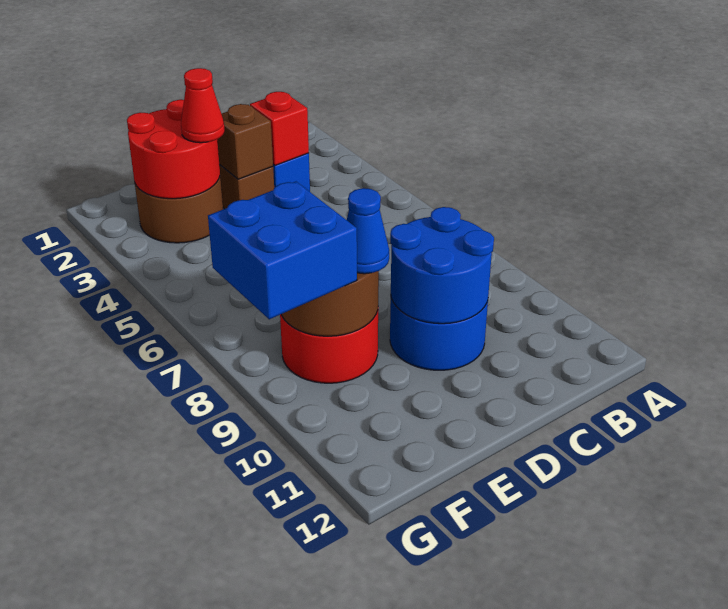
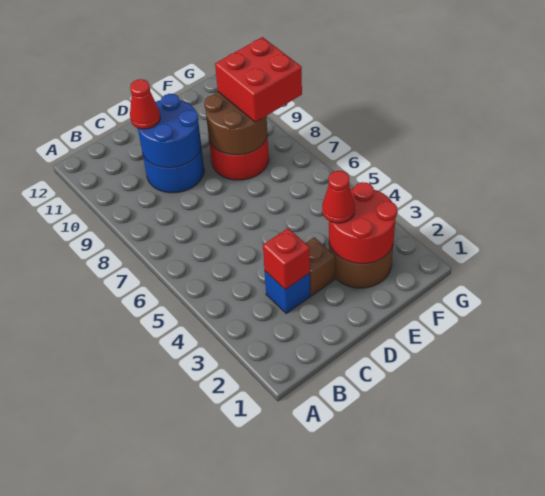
none -> red cone C10 level 3
brown brick D3 level 2 -> none
blue cone E9 level 3 -> none
blue brick F8:G9 level 3 -> red brick F8:G9 level 3

